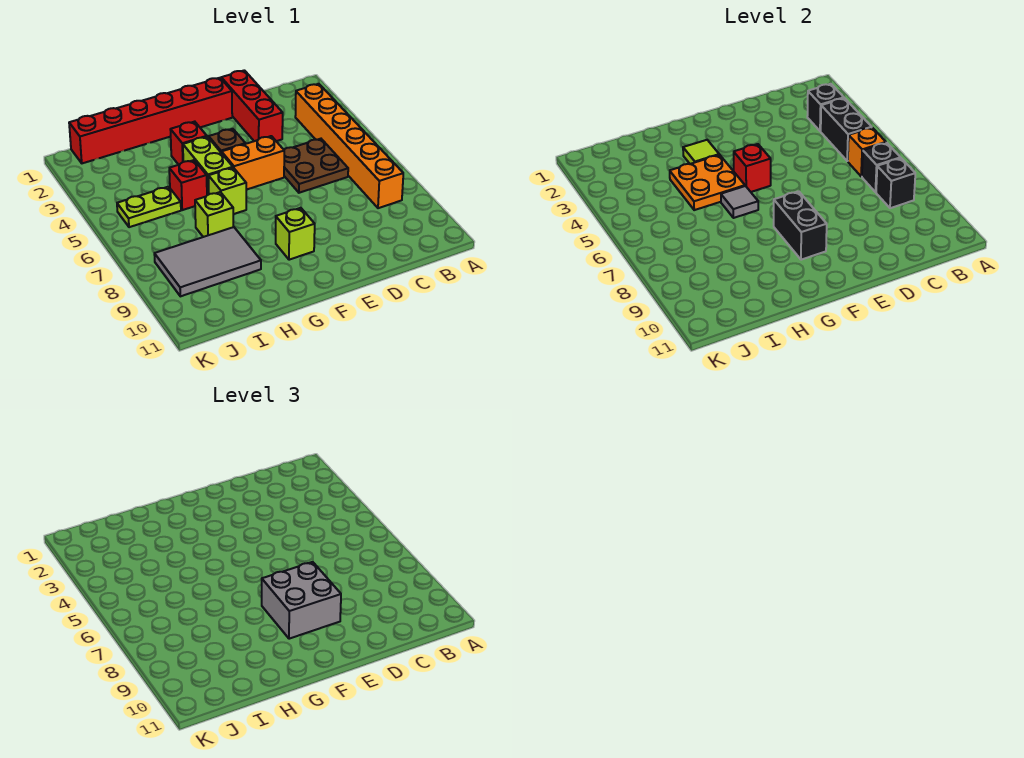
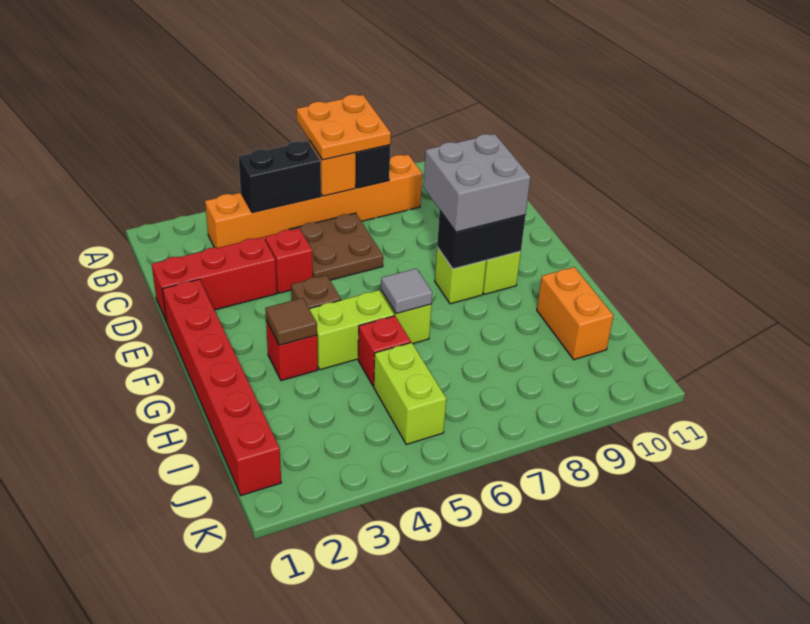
black brick B3 level 2 -> none
black brick B8 level 2 -> none
orange brick E5:F5 level 1 -> orange brick H10:I10 level 1
red brick F5 level 2 -> red brick D4 level 1
lime tile G3 level 2 -> brown tile G3 level 2
orange plate G4:H5 level 2 -> orange plate A6:B7 level 3
lime brick H7 level 1 -> lime brick F8 level 1
grey tile H8:J9 level 1 -> none
lime plate I5:J5 level 1 -> lime brick I5:J5 level 1

